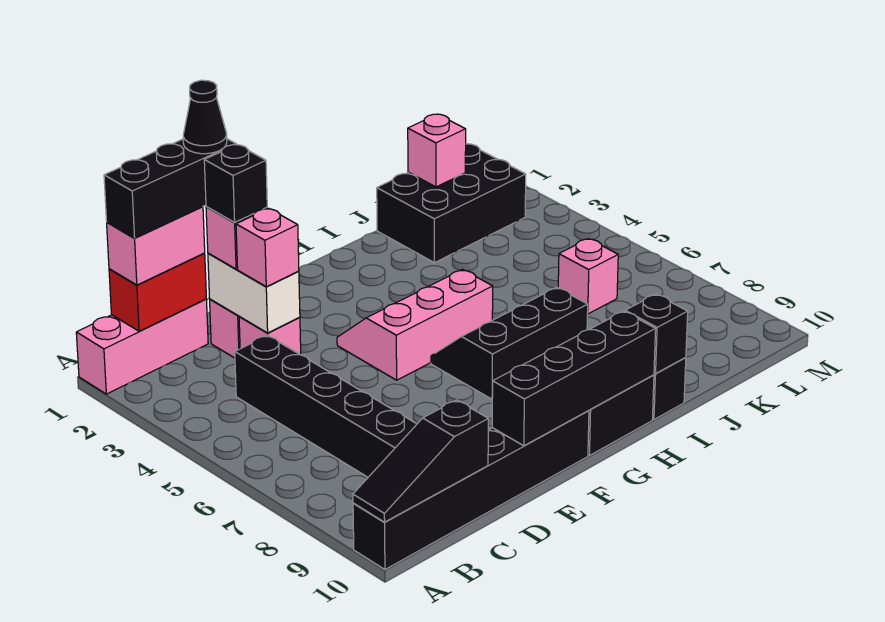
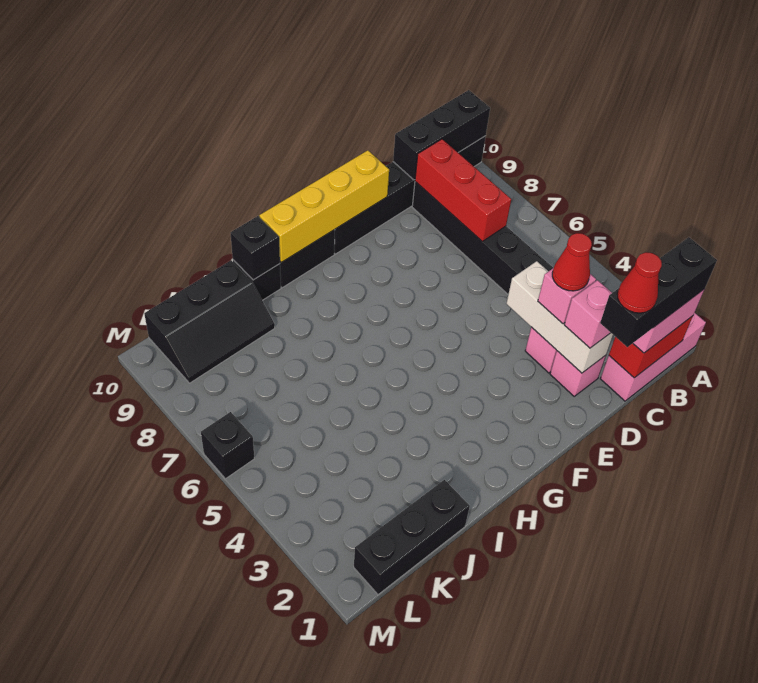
black slope A10:C10 level 2 top C -> black brick A10:C10 level 2
none -> red brick C7:C9 level 2
black cone D1 level 5 -> red cone D1 level 5
white brick D2:D3 level 2 -> white brick D2:D4 level 2
black brick D2 level 4 -> black brick M6 level 1
none -> red cone D3 level 4
black brick E10:H10 level 2 -> yellow brick E10:H10 level 2
pink slope F4:H5 level 1 top 5 -> none
black slope G6:I7 level 1 top 7 -> black slope J9:L10 level 1 top 10
black brick J1:L2 level 1 -> black brick J1:L1 level 1
pink brick K1 level 2 -> none
pink brick K6 level 1 -> none

